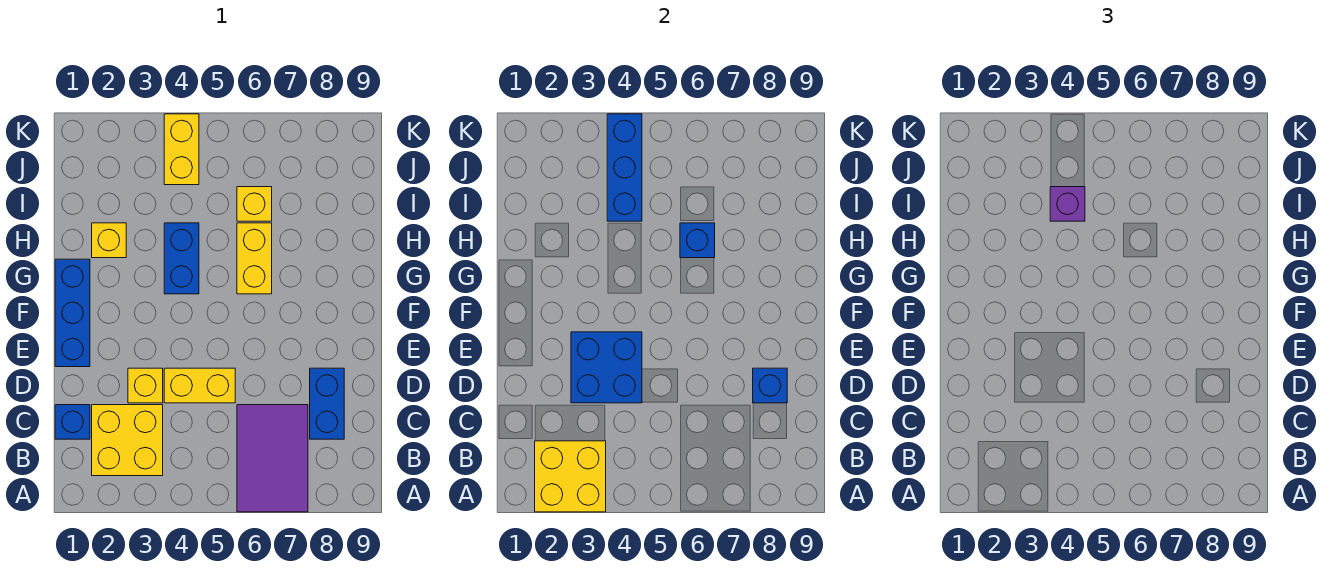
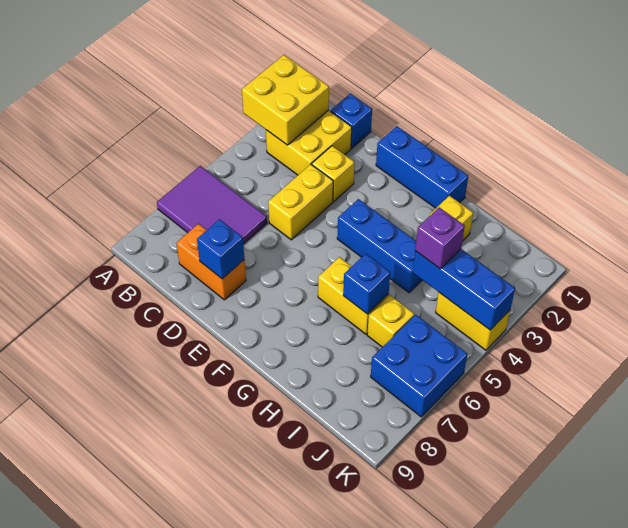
blue brick C8:D8 level 1 -> orange brick C8:D8 level 1
blue brick D3:E4 level 2 -> blue brick J6:K7 level 1
blue brick G4:H4 level 1 -> blue brick F4:H4 level 1

